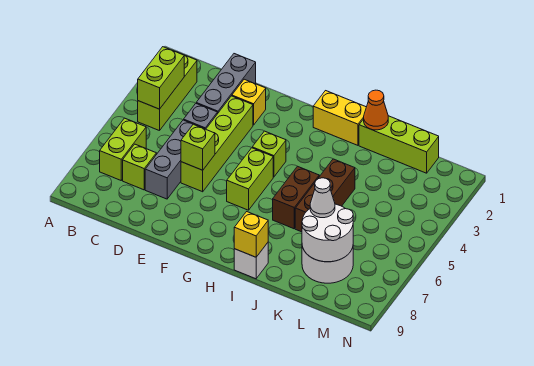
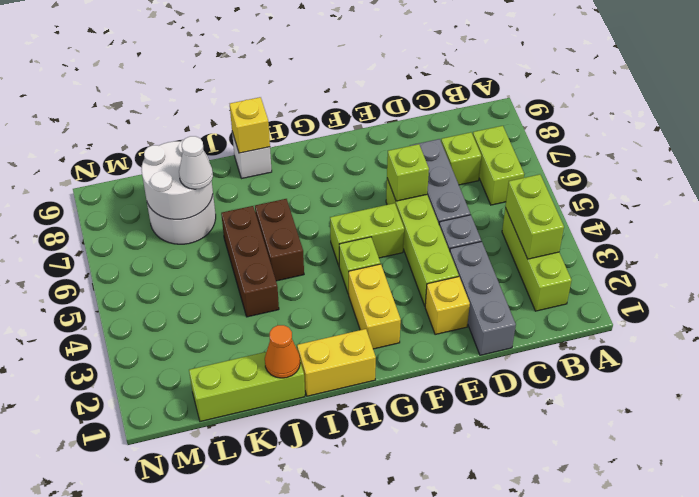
none -> yellow brick G2:G3 level 1
lime brick G5:G6 level 1 -> lime brick F5:G5 level 1

